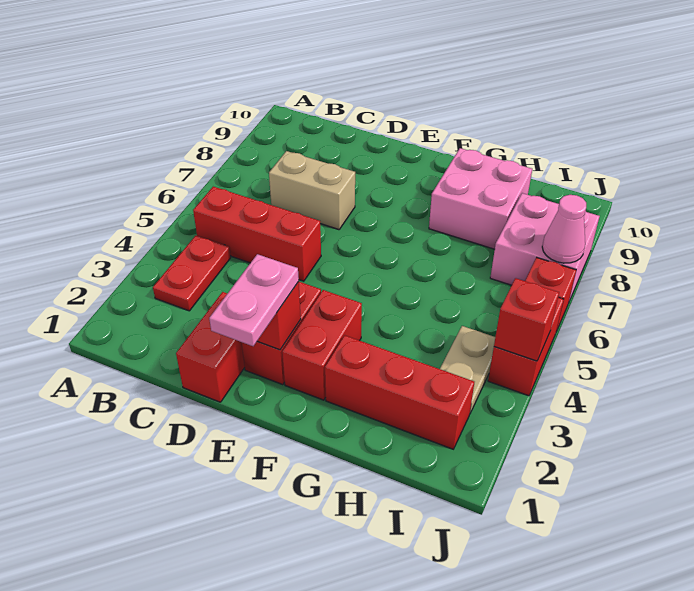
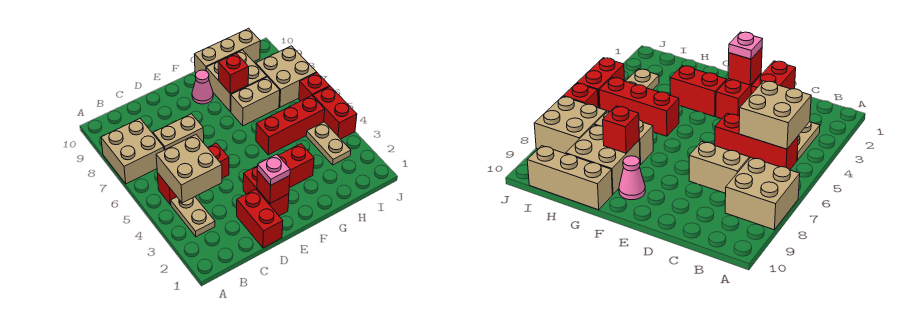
none -> tan brick A7:B8 level 1
red plate B3:B4 level 1 -> tan plate B3:B4 level 1
none -> tan brick B4:C5 level 2
pink plate E1:E2 level 3 -> pink plate E2 level 3
red brick F2:F3 level 1 -> red brick F3:G3 level 1
red brick G2:I2 level 1 -> red brick G5:I5 level 1
none -> tan brick G7:H7 level 1
pink brick G8:H9 level 1 -> tan brick G8:H9 level 1
none -> tan brick G10:I10 level 1
pink brick I7:J8 level 1 -> tan brick I7:J8 level 1
red brick J4 level 2 -> red brick G8 level 2
pink cone J7 level 2 -> pink cone F9 level 1

